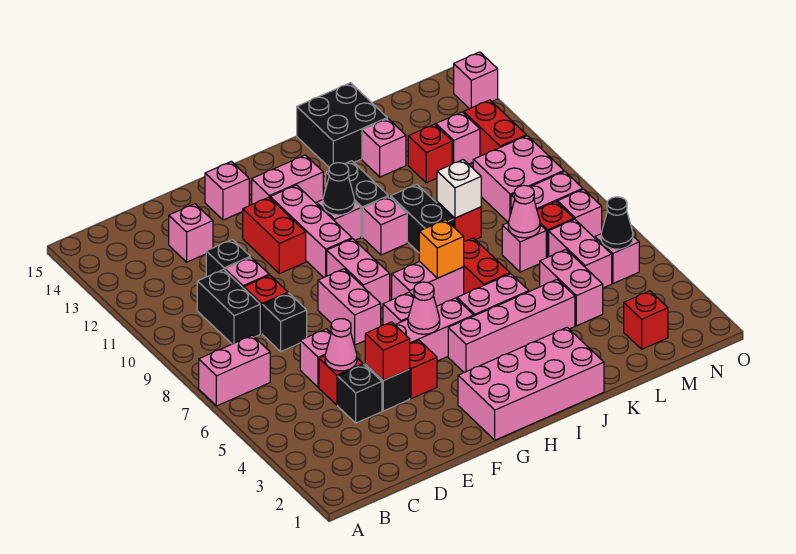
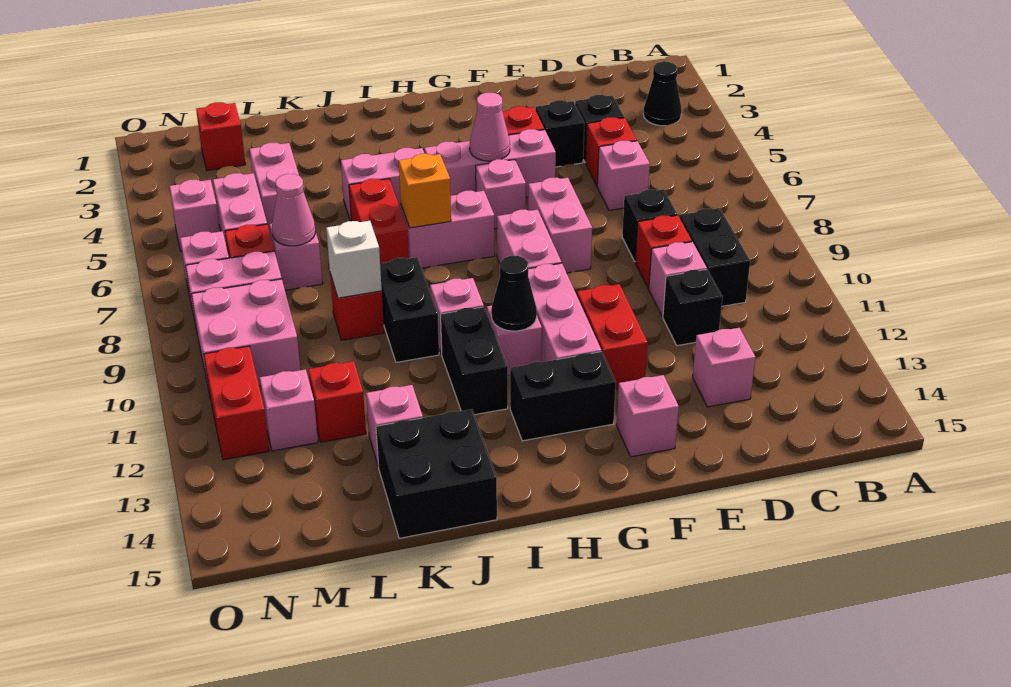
pink brick A7:B7 level 1 -> none
pink cone D5 level 2 -> none
red brick E4 level 2 -> none
pink brick G1:J2 level 1 -> none
pink brick G13:H13 level 1 -> black brick G13:H13 level 1
pink brick H4:K4 level 1 -> none
black cone N5 level 2 -> black cone B3 level 1
pink brick O14 level 1 -> none

